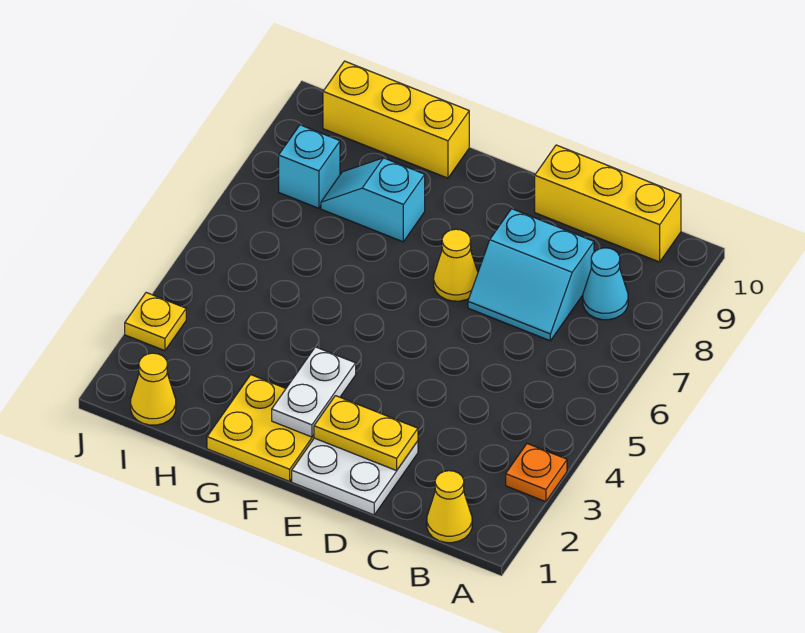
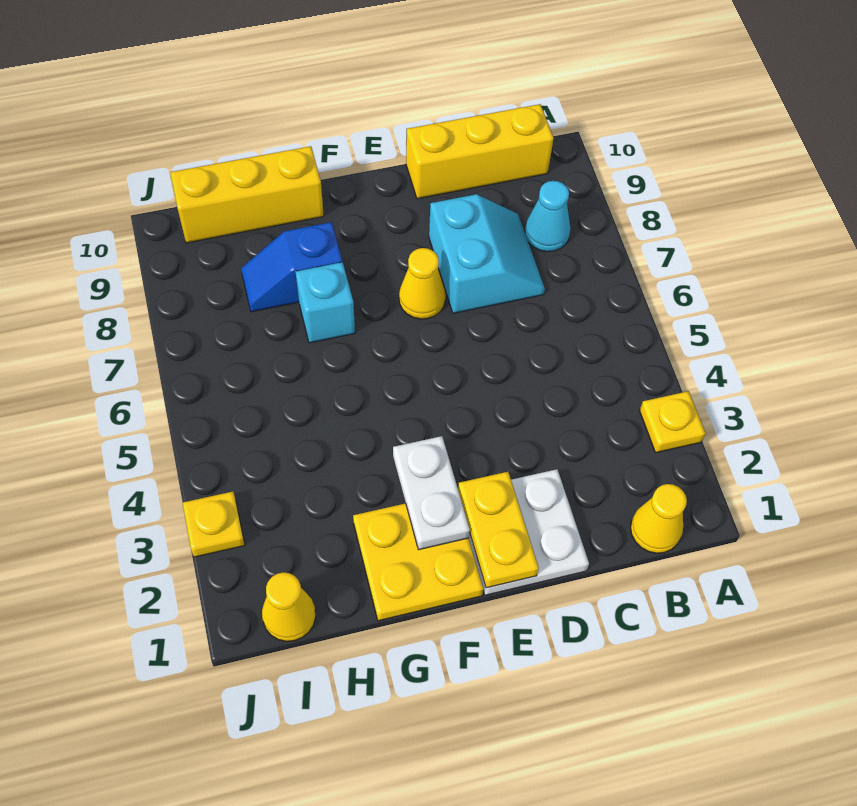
orange plate A3 level 1 -> yellow plate A3 level 1
cyan slope C7:D8 level 1 top 8 -> cyan slope C7:D8 level 1 top D
yellow plate D2:E2 level 2 -> yellow plate E1:E2 level 2
cyan slope G8:H8 level 1 top G -> blue slope G8:H8 level 1 top G
cyan brick I8 level 1 -> cyan brick G7 level 1

